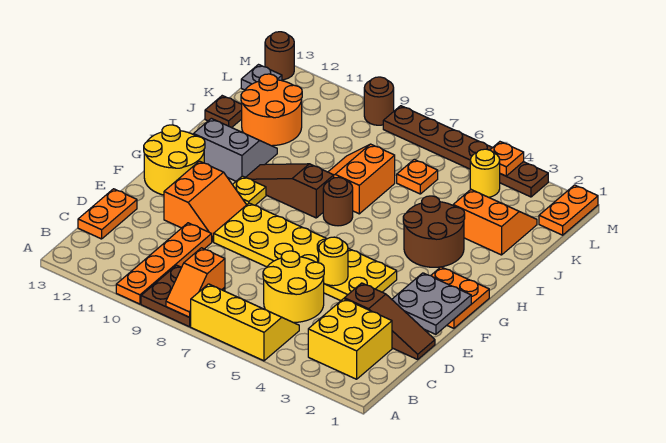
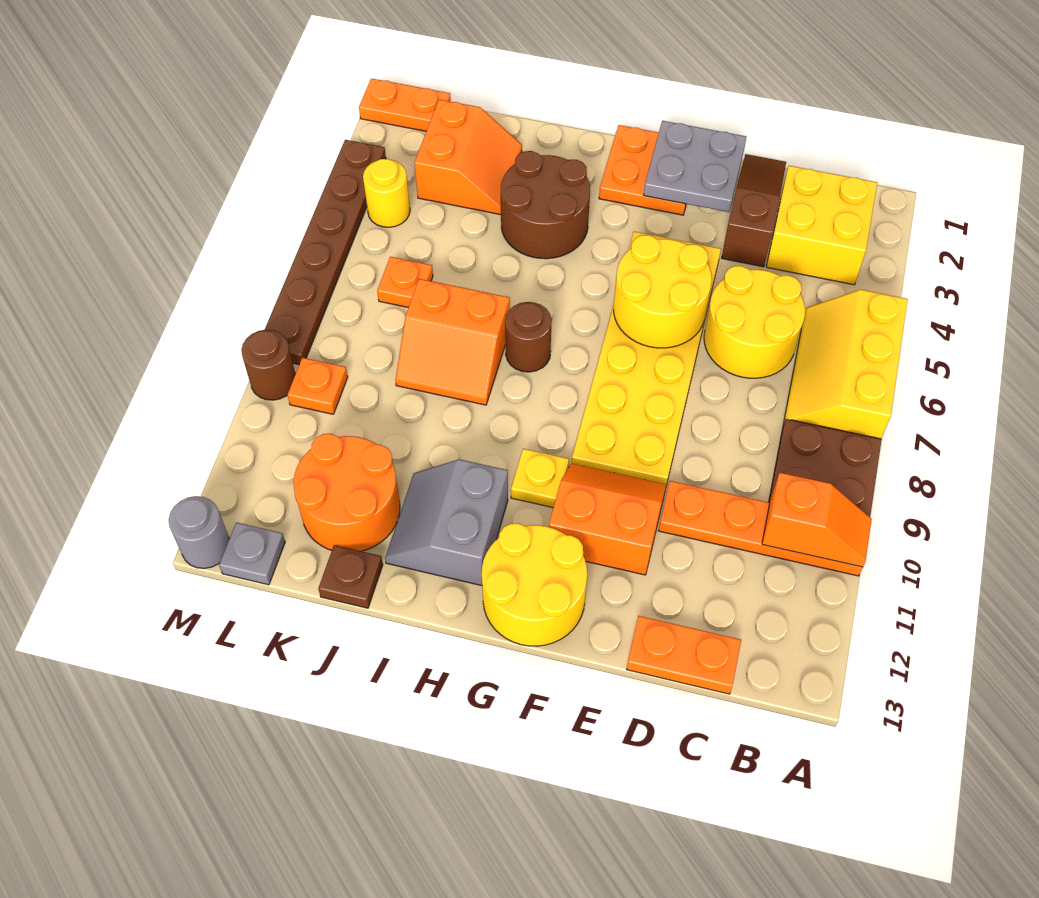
orange slope A8:B8 level 2 top B -> orange slope A10:B10 level 2 top B
yellow round brick E5 level 2 -> yellow round brick E5:F6 level 2
brown slope H8:H10 level 1 top 8 -> none
orange slope J2:K3 level 1 top J -> orange slope J2:K3 level 1 top K
orange plate M4 level 2 -> orange plate L9 level 1
brown round brick M13 level 1 -> grey round brick M13 level 1

